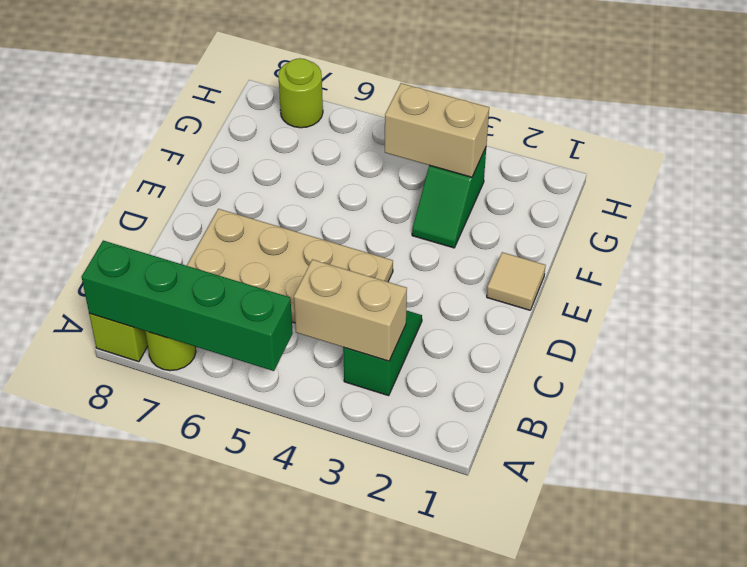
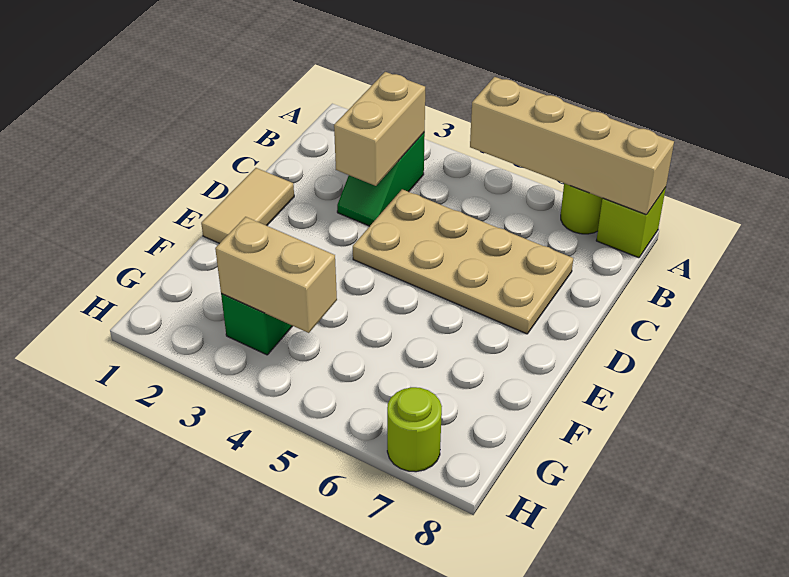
green brick A5:A8 level 2 -> tan brick A5:A8 level 2
tan brick B3:B4 level 2 -> tan brick B3:C3 level 2
tan tile E1 level 1 -> tan tile D1:E1 level 1

